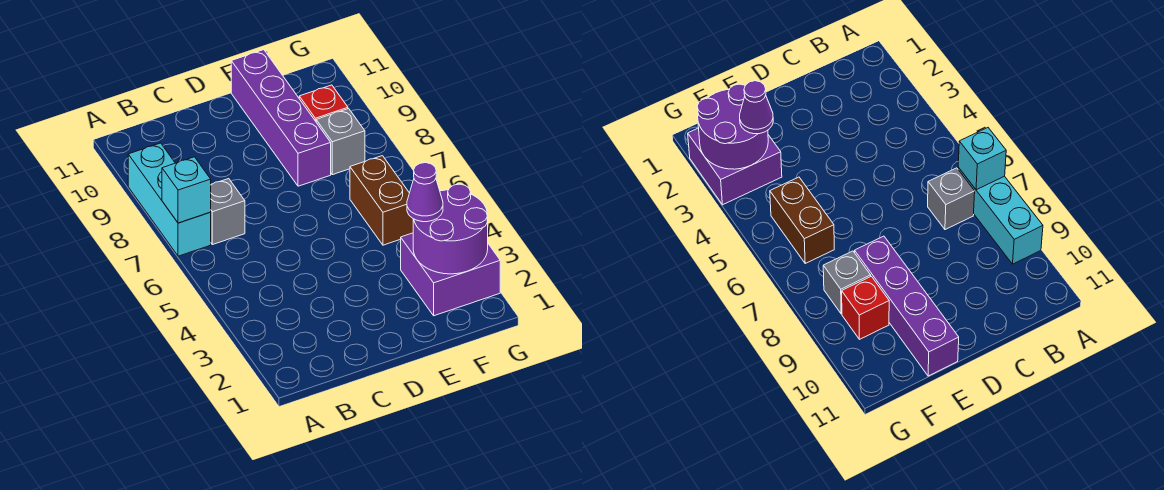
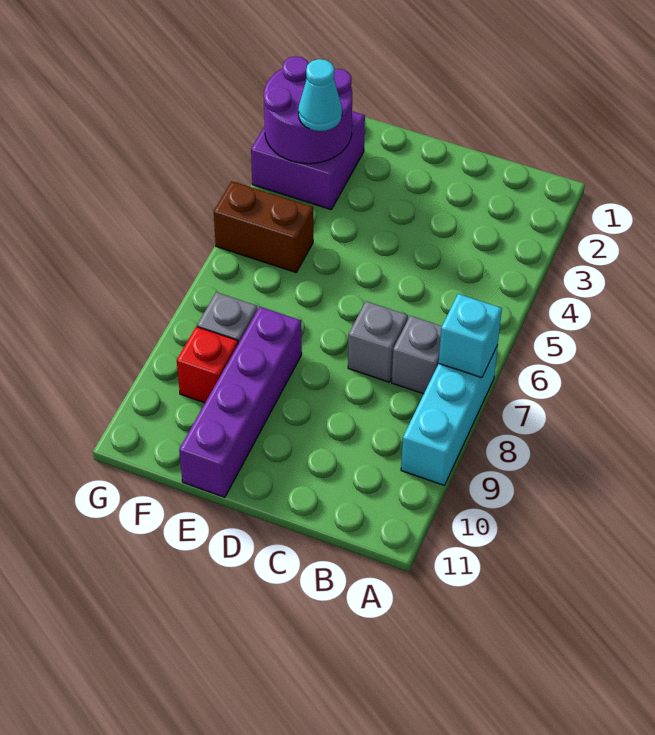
none -> grey brick C7 level 1
purple cone F3 level 3 -> cyan cone F3 level 3
brown brick F5:F6 level 1 -> brown brick F5:G5 level 1

